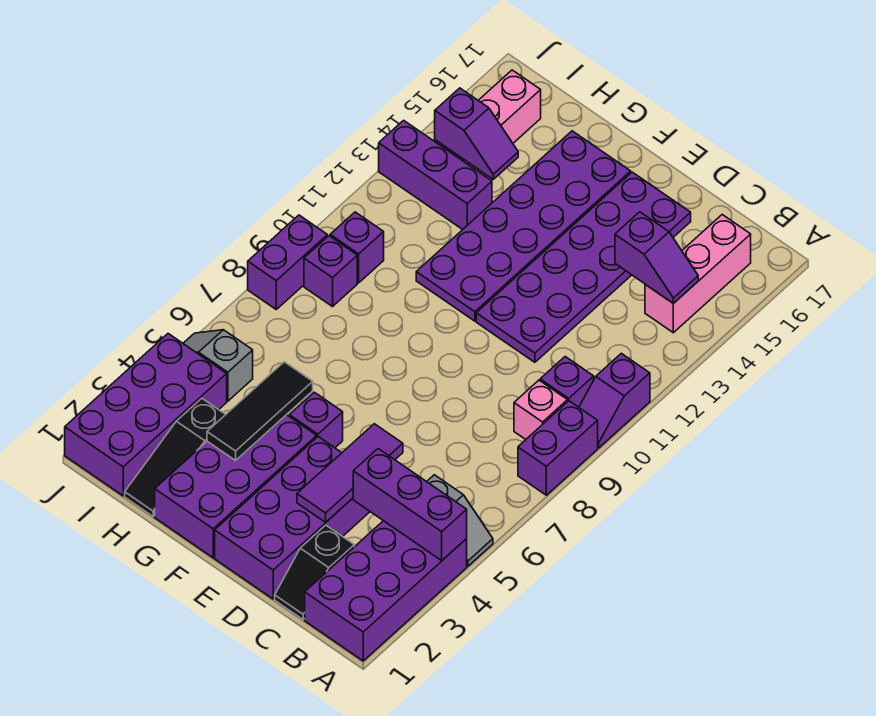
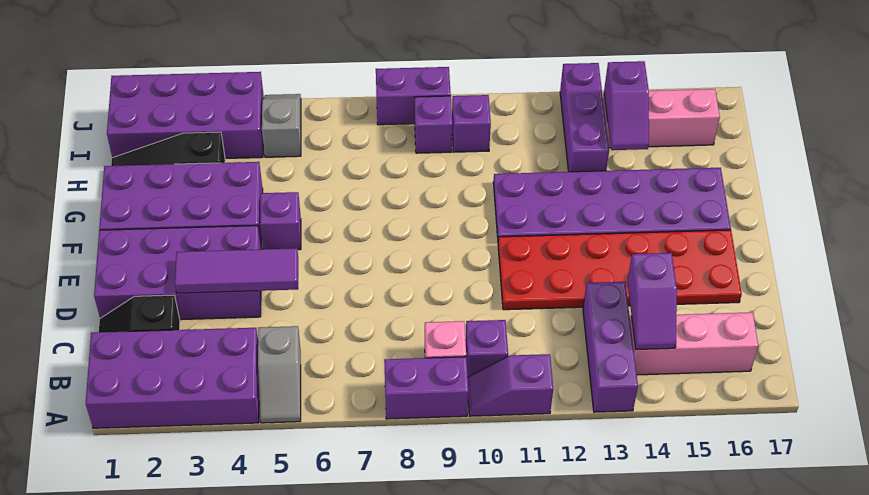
purple brick A4:C4 level 2 -> purple brick A13:C13 level 1
purple plate D11:E16 level 1 -> red plate D11:E16 level 1
black tile G3:G5 level 2 -> none

